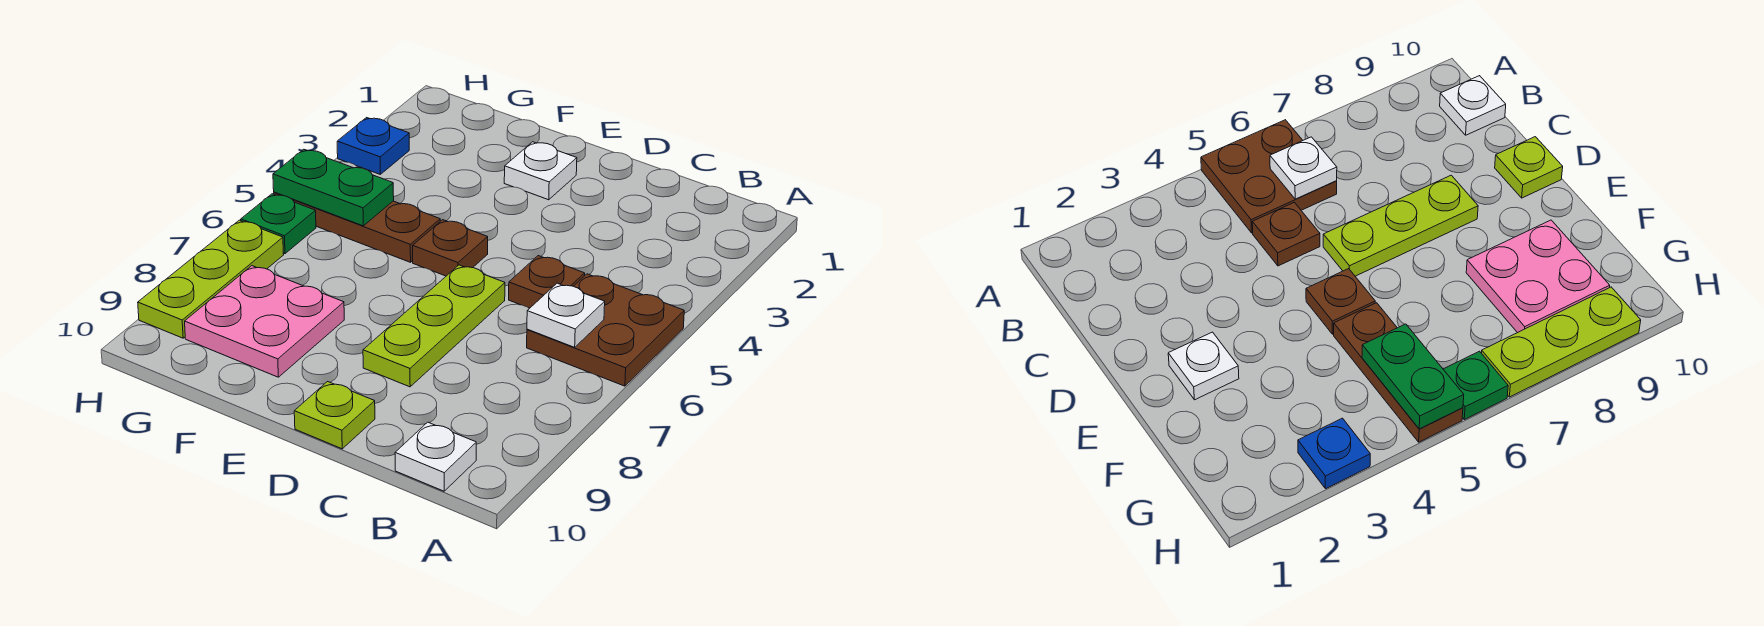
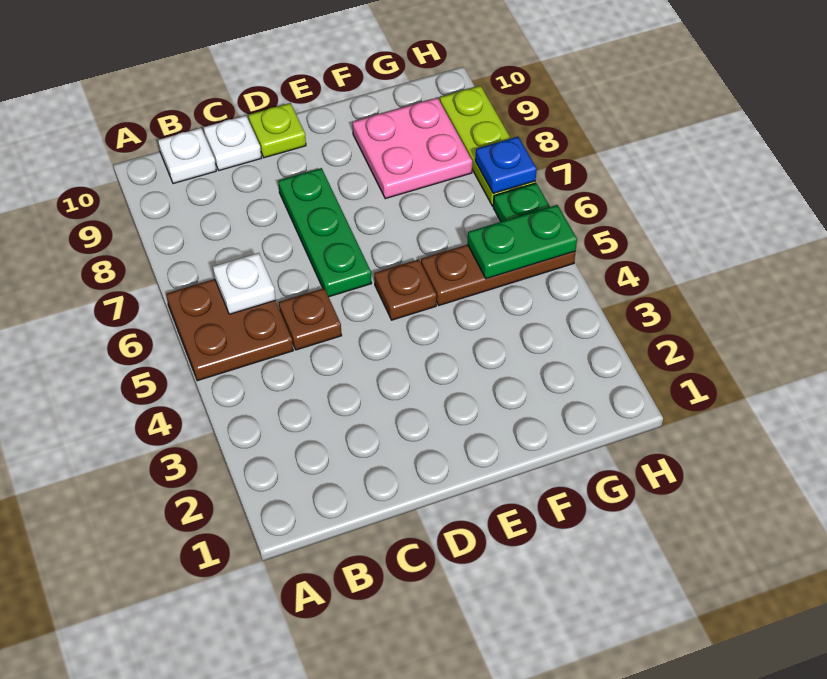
lime plate D6:D8 level 1 -> green plate D6:D8 level 1
white plate E2 level 1 -> white plate C10 level 1
blue plate H3 level 1 -> blue plate H7 level 2

